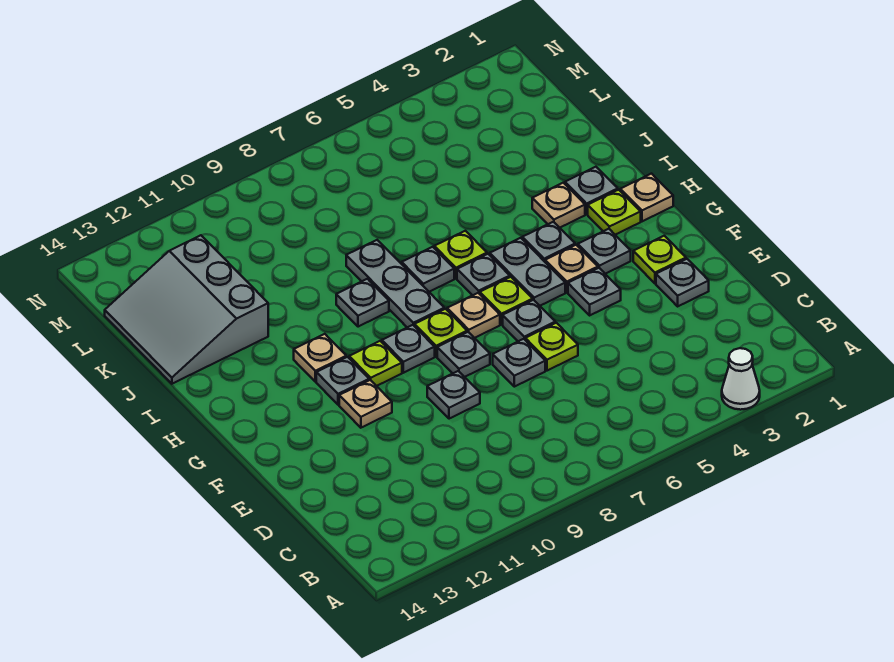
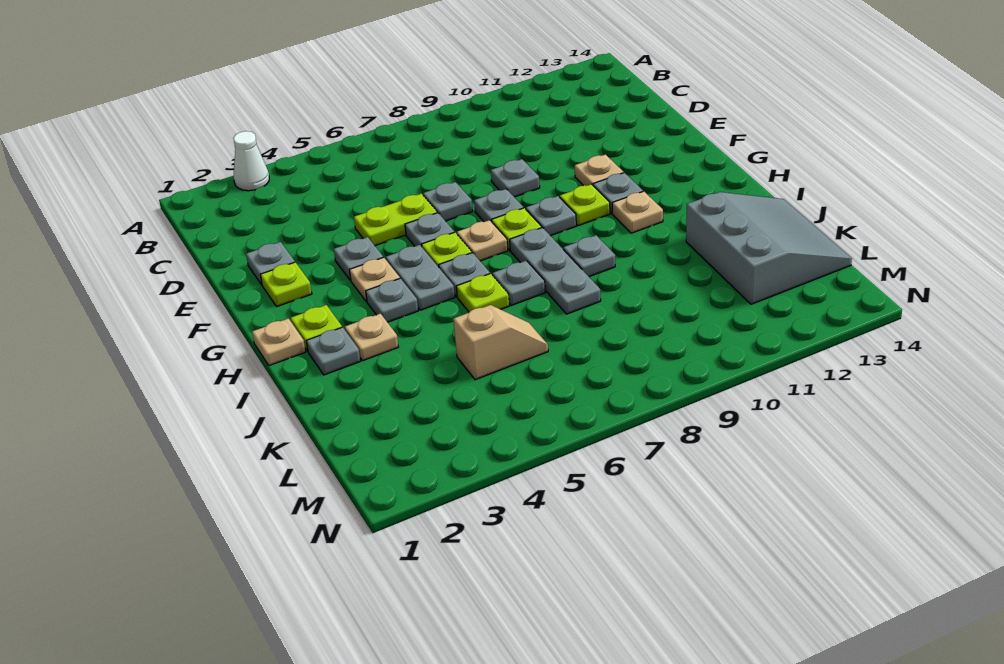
lime plate E6 level 1 -> lime plate E5:E6 level 1
grey plate G3 level 1 -> none
none -> tan slope K5:K6 level 1 top 5

